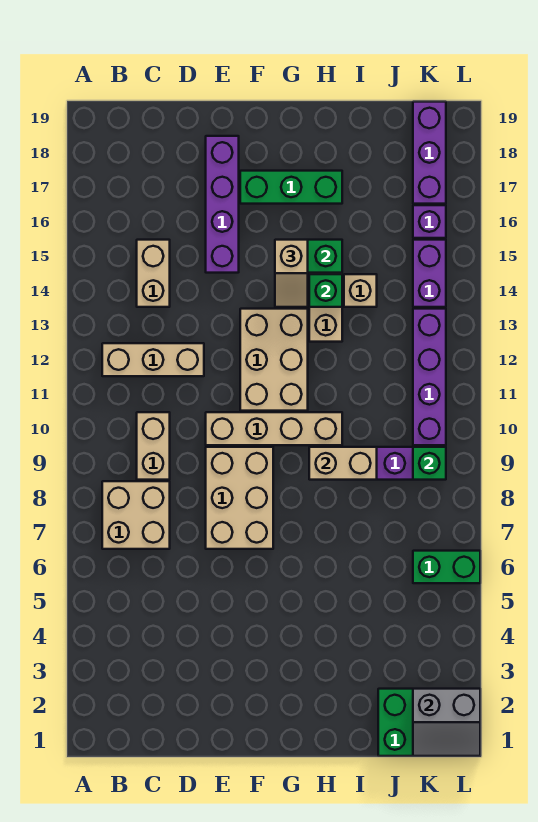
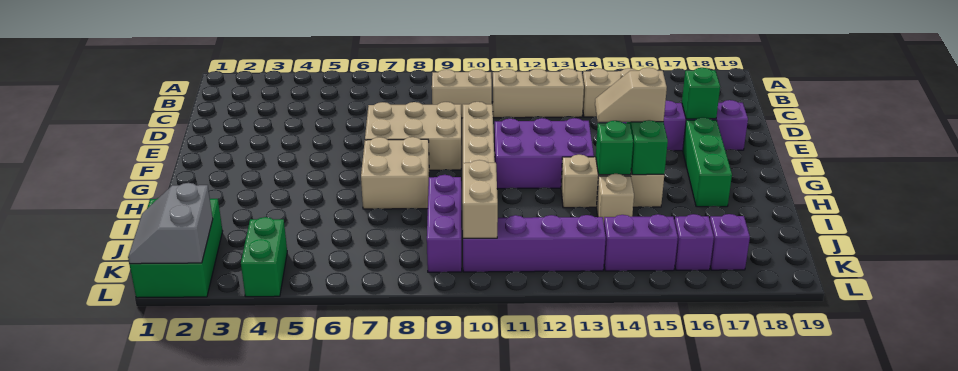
tan brick B7:C8 level 1 -> tan brick G7:H8 level 1
tan brick B12:D12 level 1 -> tan brick C11:C13 level 1
tan brick F11:G13 level 1 -> purple brick F11:G13 level 1
tan brick H9:I9 level 2 -> tan brick J10:K10 level 2
green brick K6:L6 level 1 -> green brick K4:L4 level 1
green brick K9 level 2 -> green brick E17 level 2
purple brick K17:K19 level 1 -> purple brick K17 level 1

